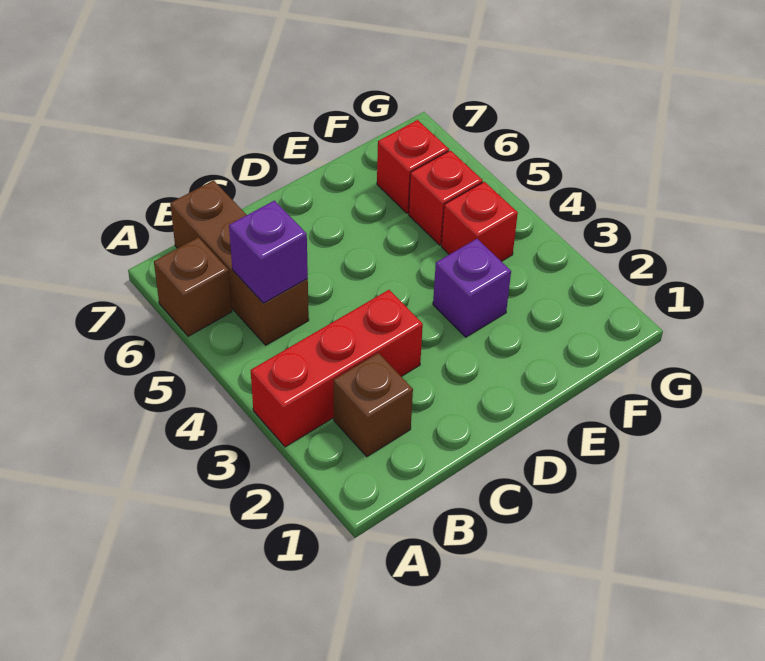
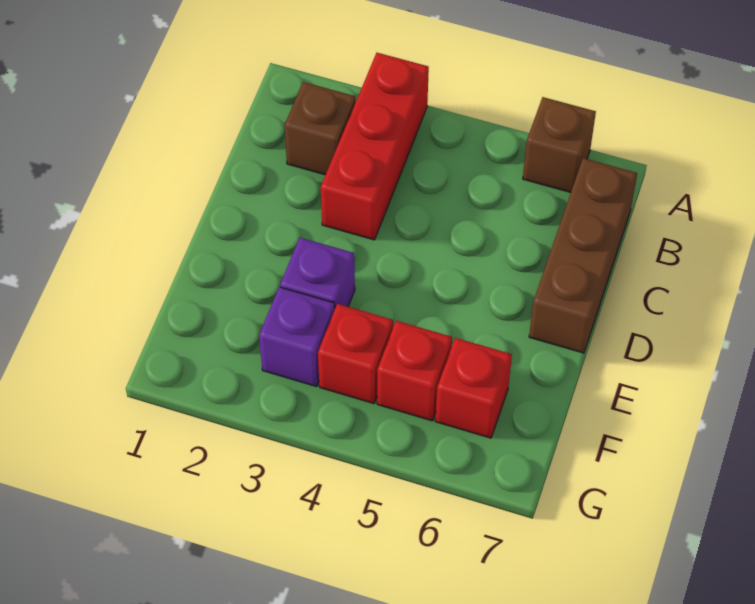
brown brick B5:B7 level 1 -> brown brick B7:D7 level 1
purple brick B5 level 2 -> purple brick F3 level 1

